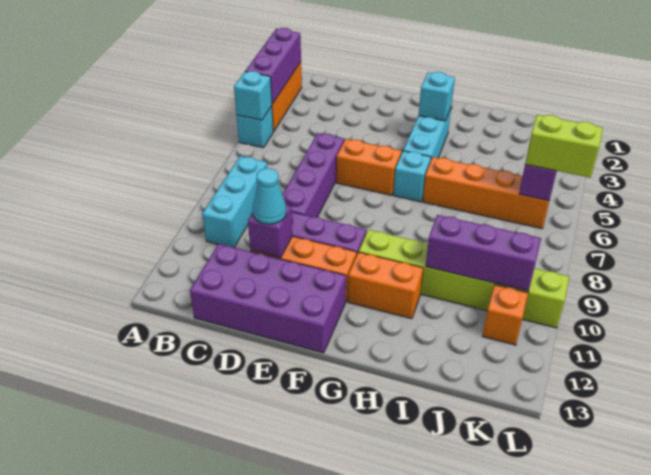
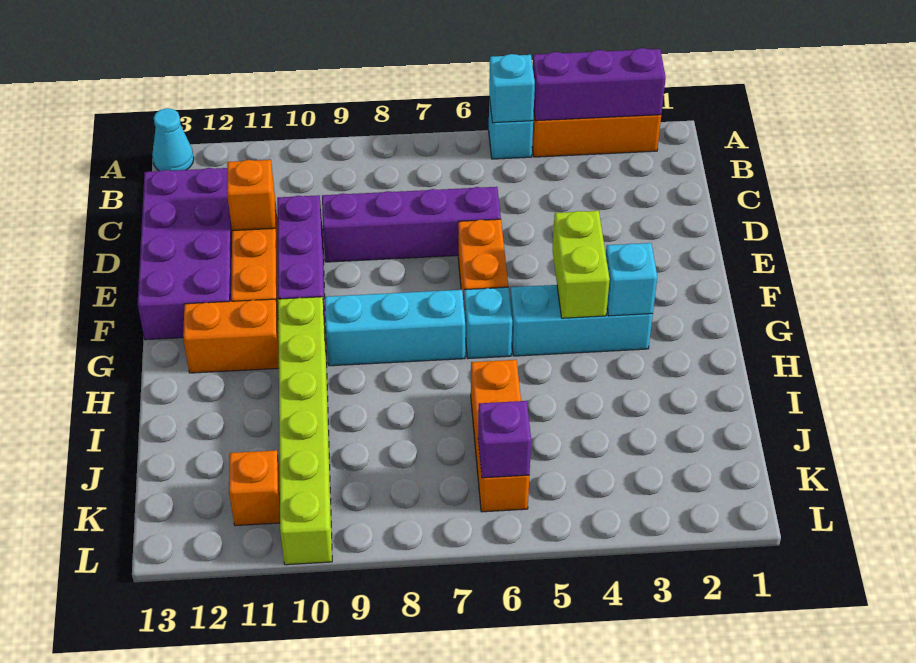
cyan brick B8:B10 level 1 -> cyan brick G7:G9 level 1
purple brick D11 level 2 -> orange brick D11 level 2
cyan cone D11 level 3 -> cyan cone A13 level 1
orange brick G11:H11 level 1 -> orange brick G11:G12 level 1
orange brick H6:K6 level 1 -> orange brick I6:K6 level 1
purple brick I10:K10 level 2 -> none
lime brick K6:L6 level 3 -> lime brick F4:G4 level 2

